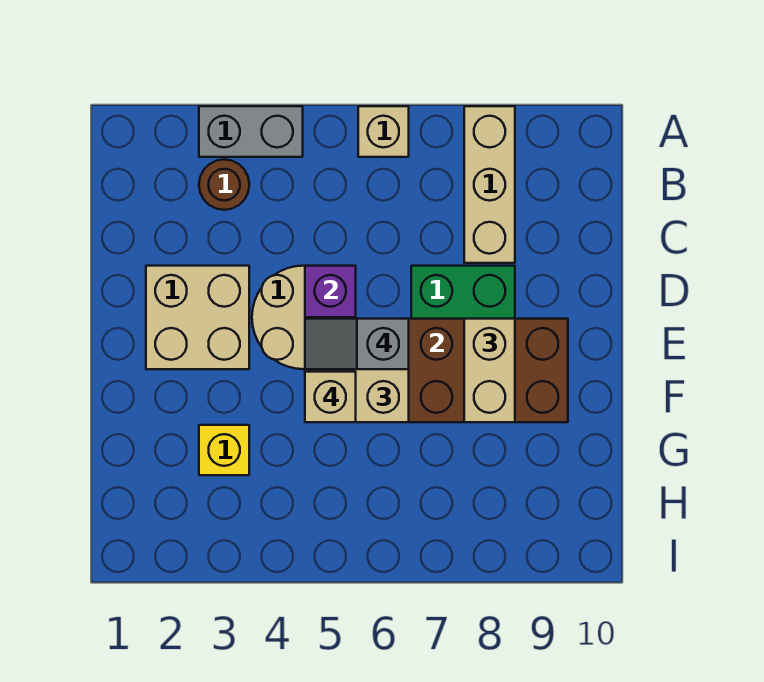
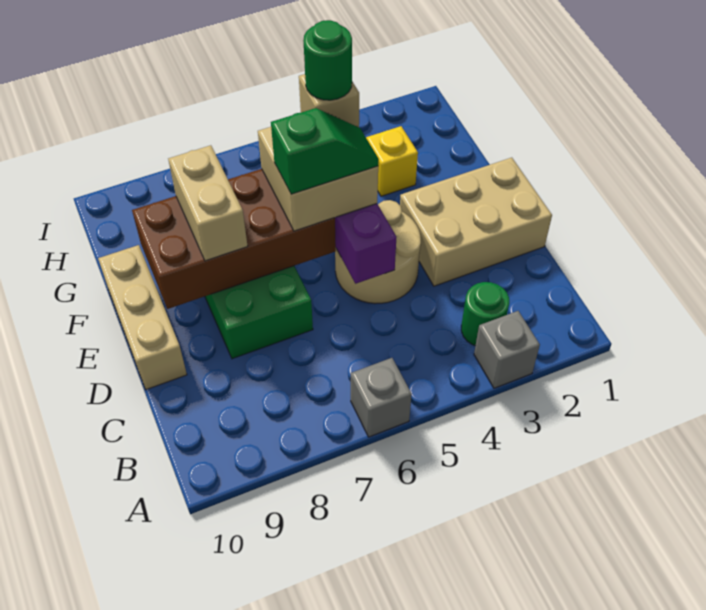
grey brick A3:A4 level 1 -> grey brick A3 level 1
tan brick A6 level 1 -> grey brick A6 level 1
tan brick A8:C8 level 1 -> tan brick D10:F10 level 1
brown round brick B3 level 1 -> green round brick B3 level 1
tan brick D2:E3 level 1 -> tan brick D1:E3 level 1
grey slope E5:E6 level 4 top 6 -> green slope E5:E6 level 4 top 6
none -> green round brick F5 level 5

